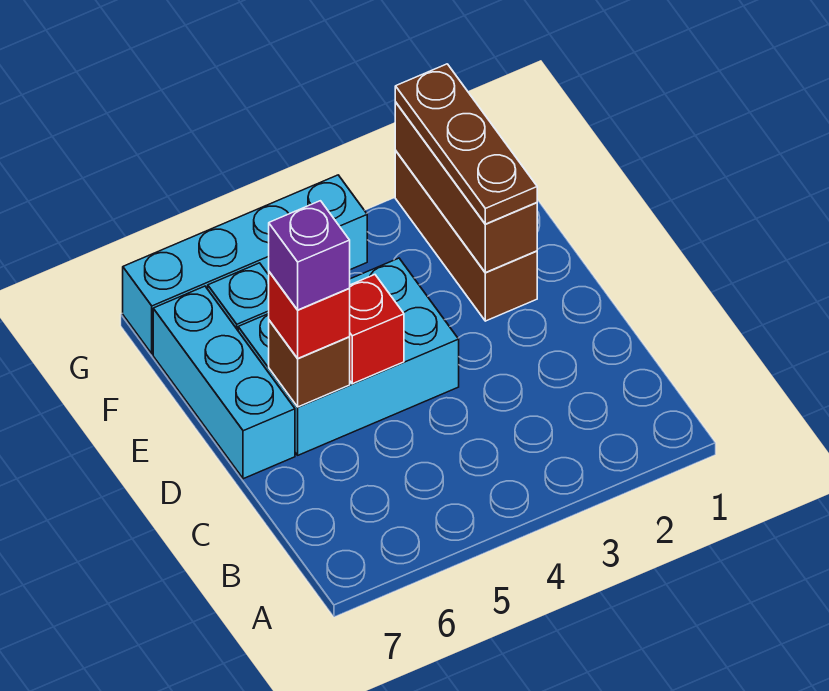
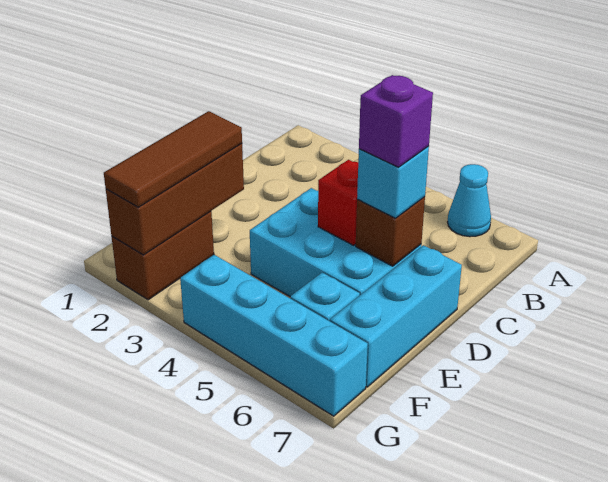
none -> cyan cone A6 level 1
red brick D6 level 3 -> cyan brick D6 level 3
brown brick E2:G2 level 1 -> brown brick F2:G2 level 1
brown plate E2:G2 level 3 -> brown tile E2:G2 level 3

